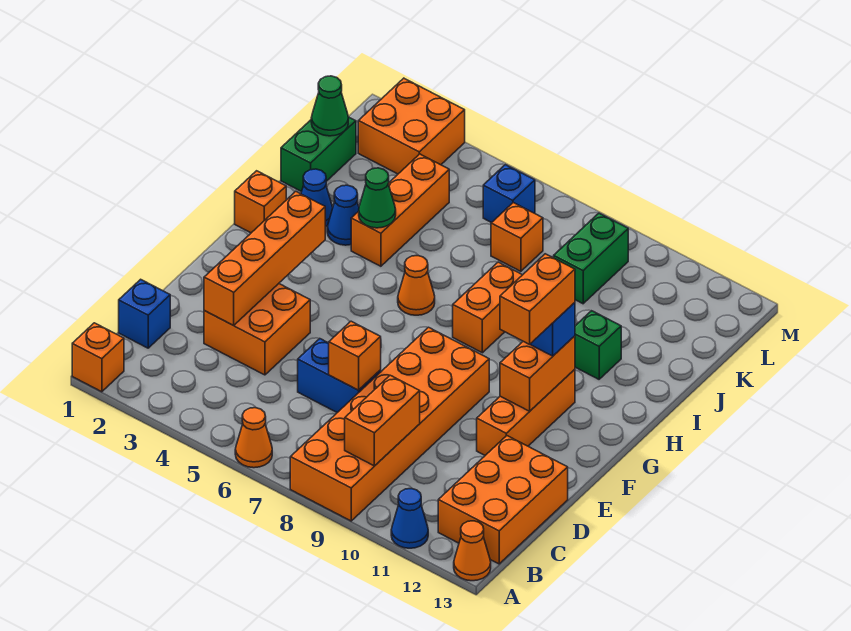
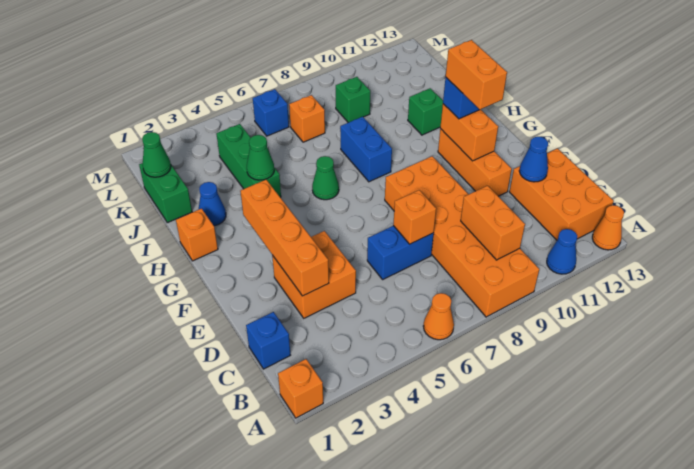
orange cone H6 level 1 -> green cone H6 level 1
orange brick H8:I8 level 1 -> blue brick H8:I8 level 1
blue cone I3 level 1 -> blue cone D12 level 2
orange brick I4:K4 level 1 -> green brick I4:K4 level 1
green brick K9:L9 level 1 -> green brick K9 level 1
orange brick L2:M3 level 1 -> none

